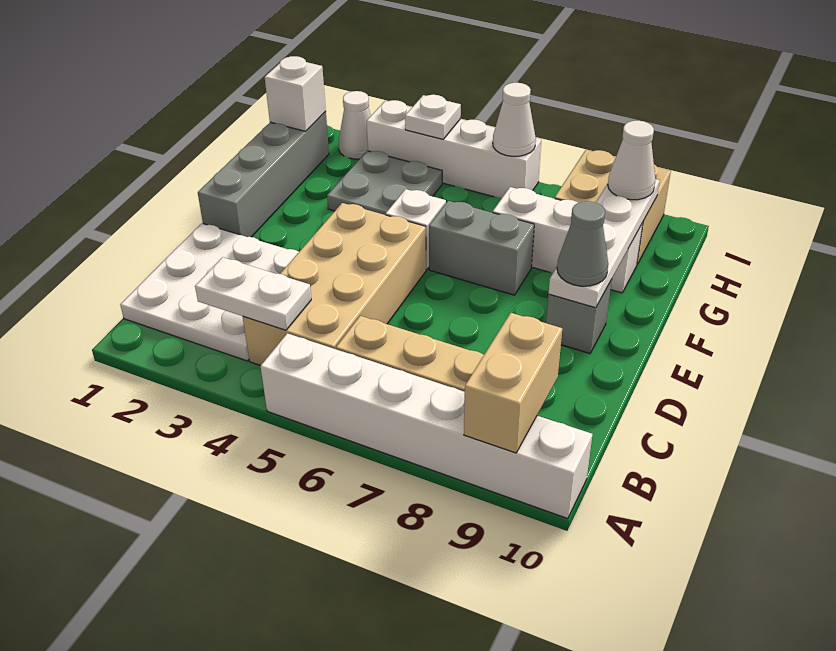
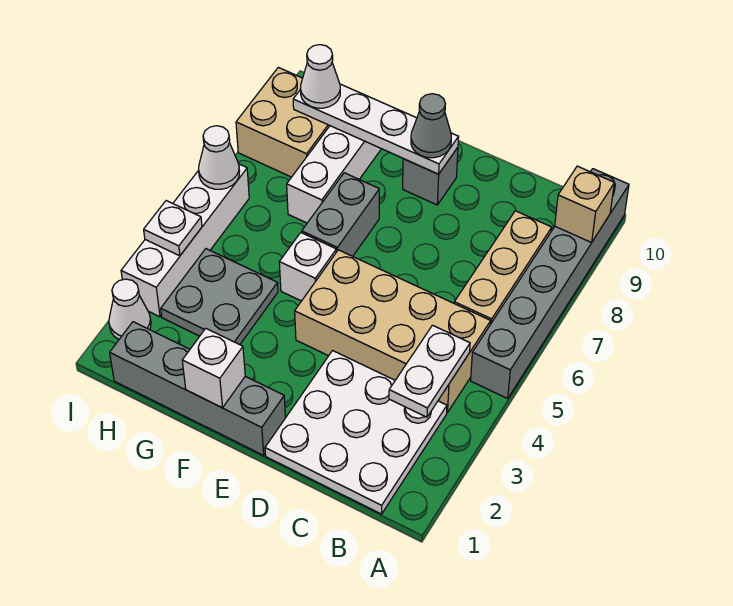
white brick A5:A10 level 1 -> grey brick A5:A10 level 1
tan brick A9:B9 level 2 -> tan brick A9 level 2
white brick H1 level 2 -> white brick F1 level 2

